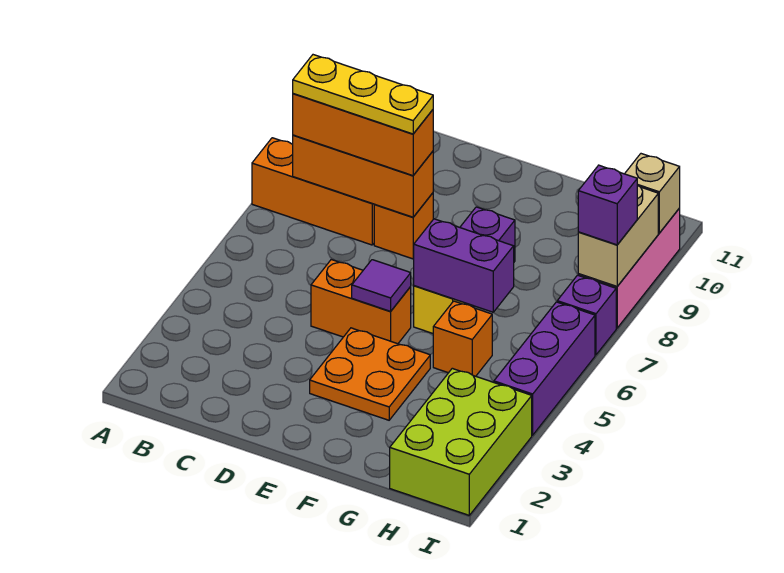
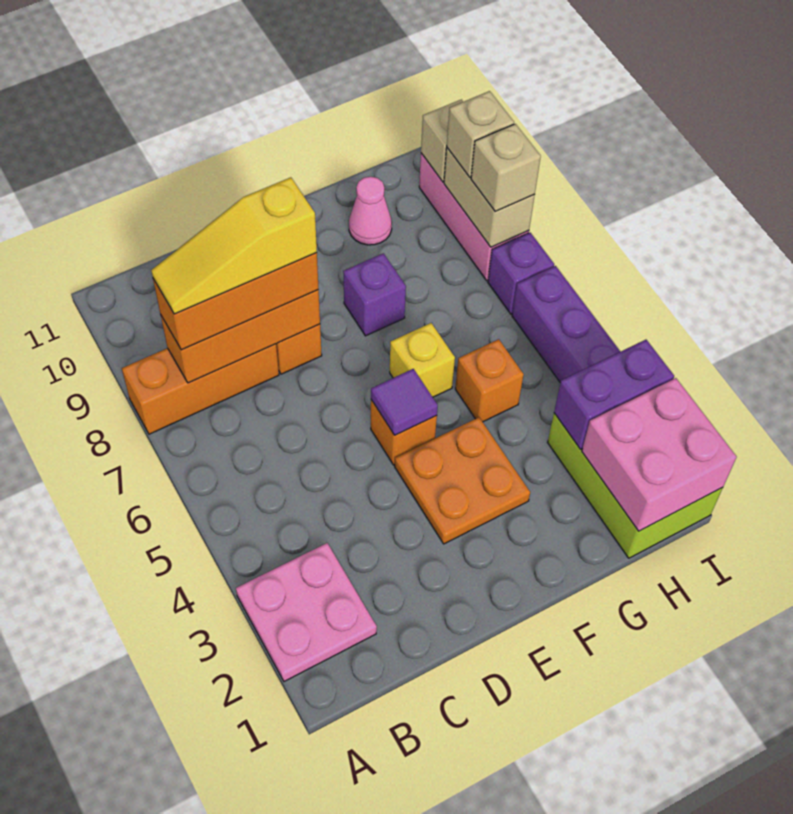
none -> pink plate A2:B3 level 1
yellow plate B8:D8 level 4 -> yellow slope B8:D8 level 4 top D
orange brick D5:E5 level 1 -> orange brick E5 level 1
purple brick F6:G6 level 2 -> purple brick H3:I3 level 2
none -> pink cone G10 level 1
none -> pink brick H1:I2 level 2
purple brick I8 level 3 -> tan brick I8 level 3
none -> tan brick I9 level 3

